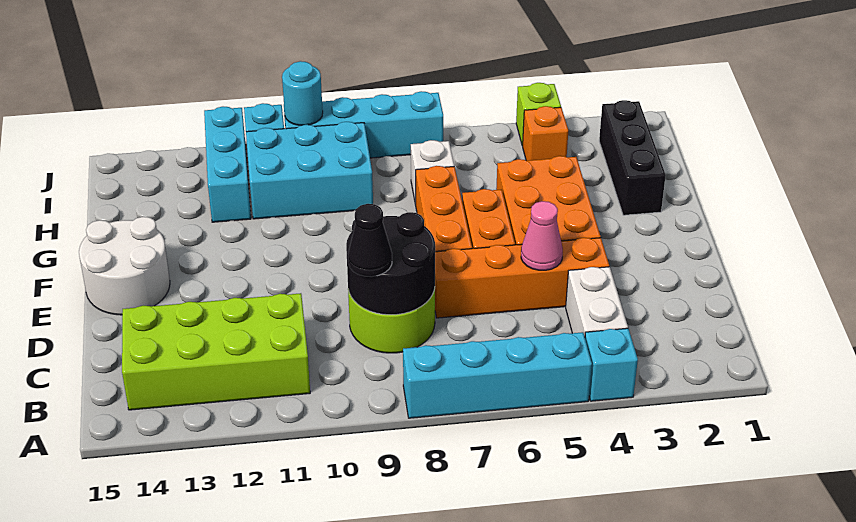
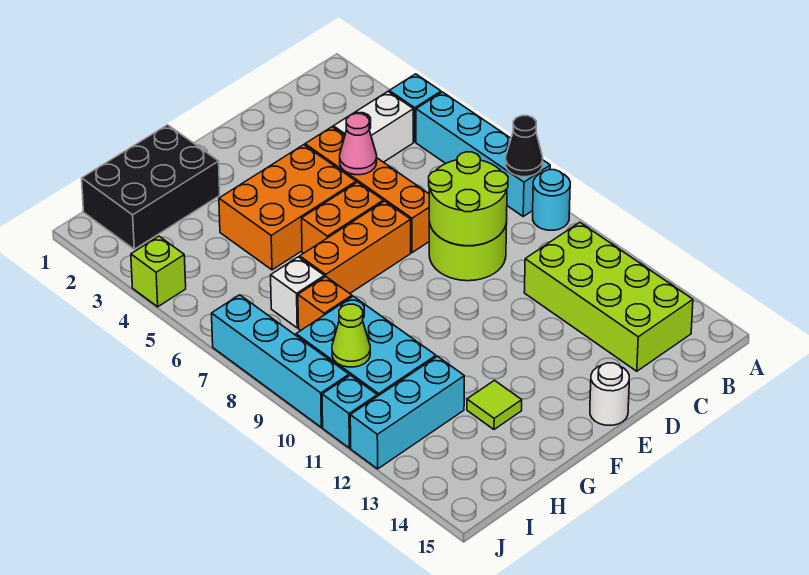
black round brick C8:D9 level 2 -> lime round brick C8:D9 level 2
black cone C9 level 3 -> black cone A8 level 2
white round brick E14:F15 level 1 -> white round brick E15 level 1
black brick G2:I2 level 1 -> black brick G1:I2 level 1
none -> lime tile G13 level 1
orange brick I4 level 1 -> orange brick H8 level 1
none -> lime cone I10 level 2
cyan round brick J10 level 2 -> cyan round brick A9 level 1

